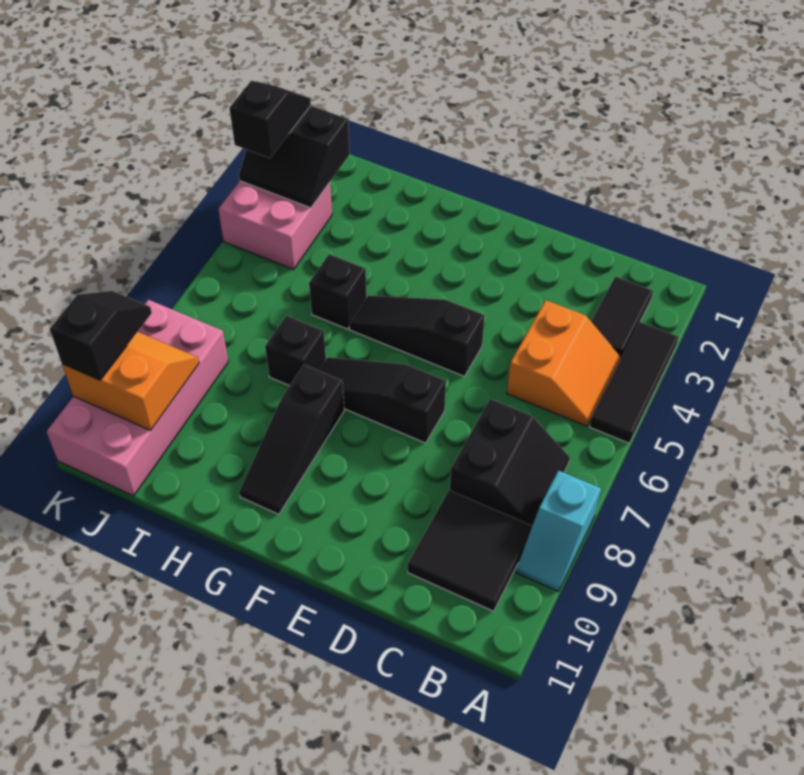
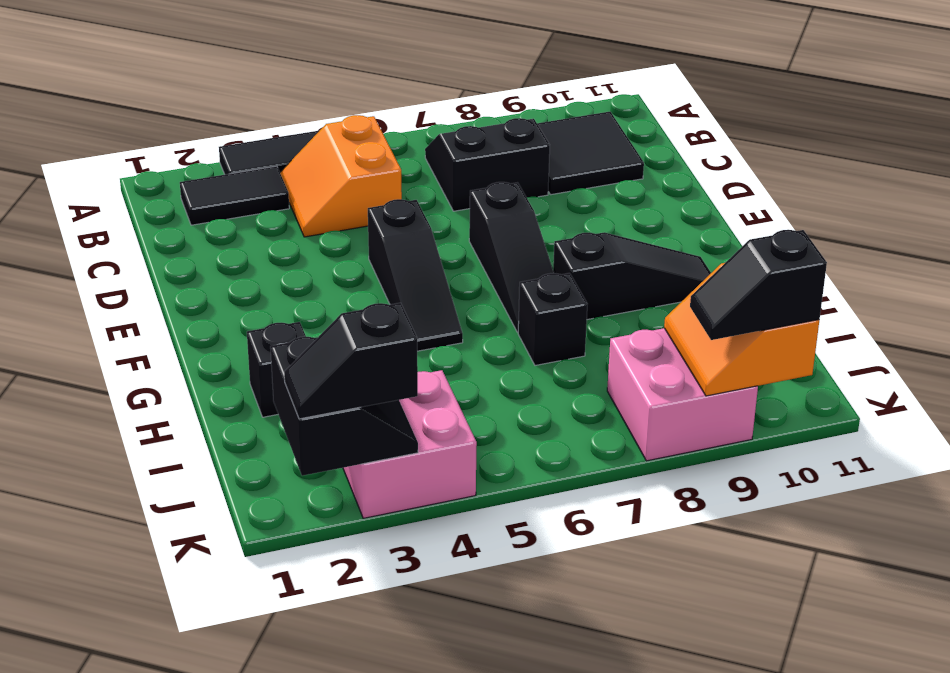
cyan slope A8:A9 level 1 top 8 -> none
orange slope B4:C5 level 1 top C -> orange slope B4:C5 level 1 top 5
black brick H5 level 1 -> black brick H2 level 1
pink brick J8:K11 level 1 -> pink brick J8:K9 level 1

